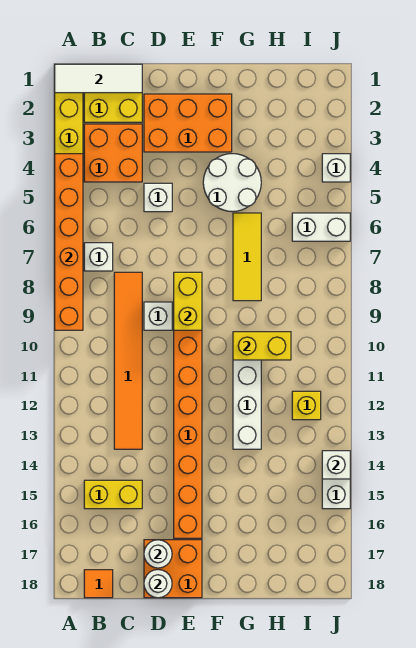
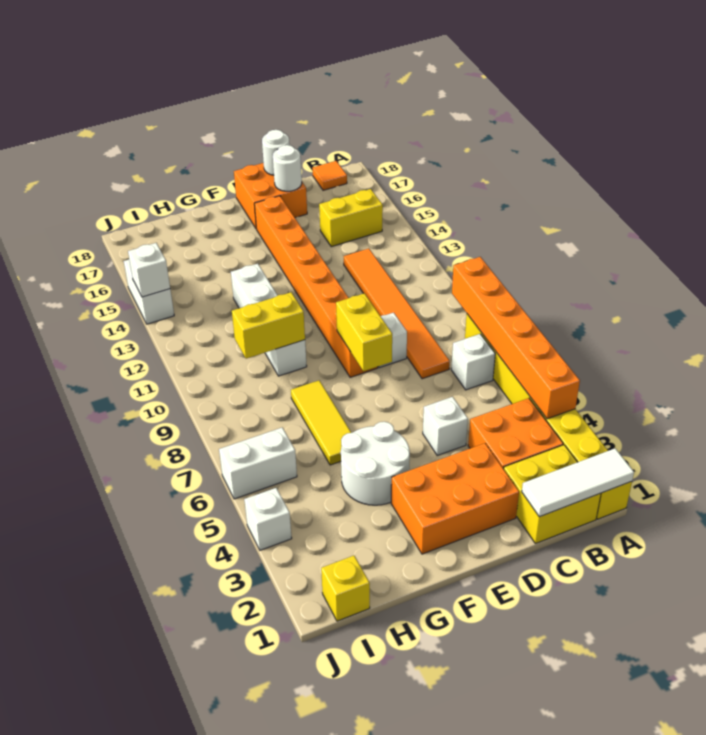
yellow brick I12 level 1 -> yellow brick I1 level 1

